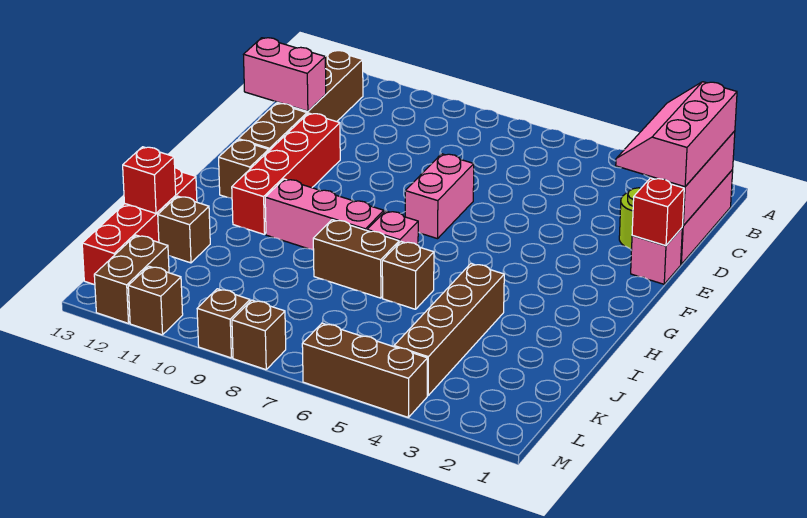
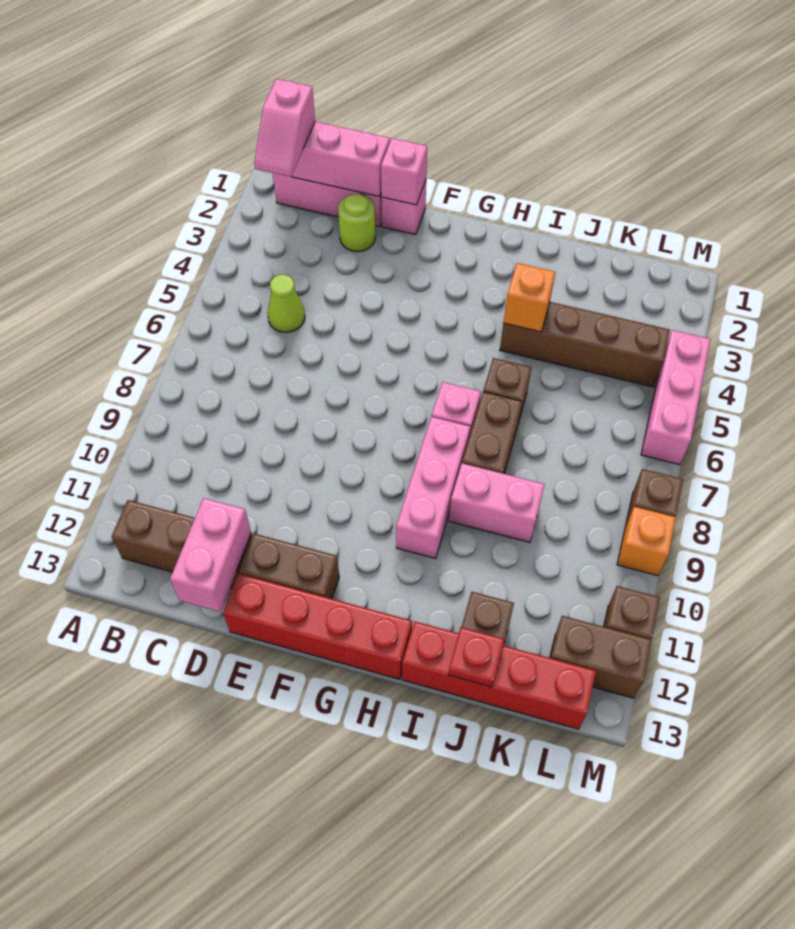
pink slope B1:D2 level 3 top 1 -> pink slope B1:B2 level 3 top 1
none -> lime cone C5 level 1
red brick E1 level 2 -> pink brick E1 level 2
pink brick E7:F7 level 1 -> pink brick I9:J9 level 1
red brick E11:H11 level 1 -> red brick E13:H13 level 1
brown brick G12 level 1 -> none
none -> orange brick I4 level 2
red brick J13 level 2 -> red plate J13 level 2
brown brick M4:M6 level 1 -> pink brick M4:M6 level 1
brown brick M9 level 1 -> orange brick M9 level 1

